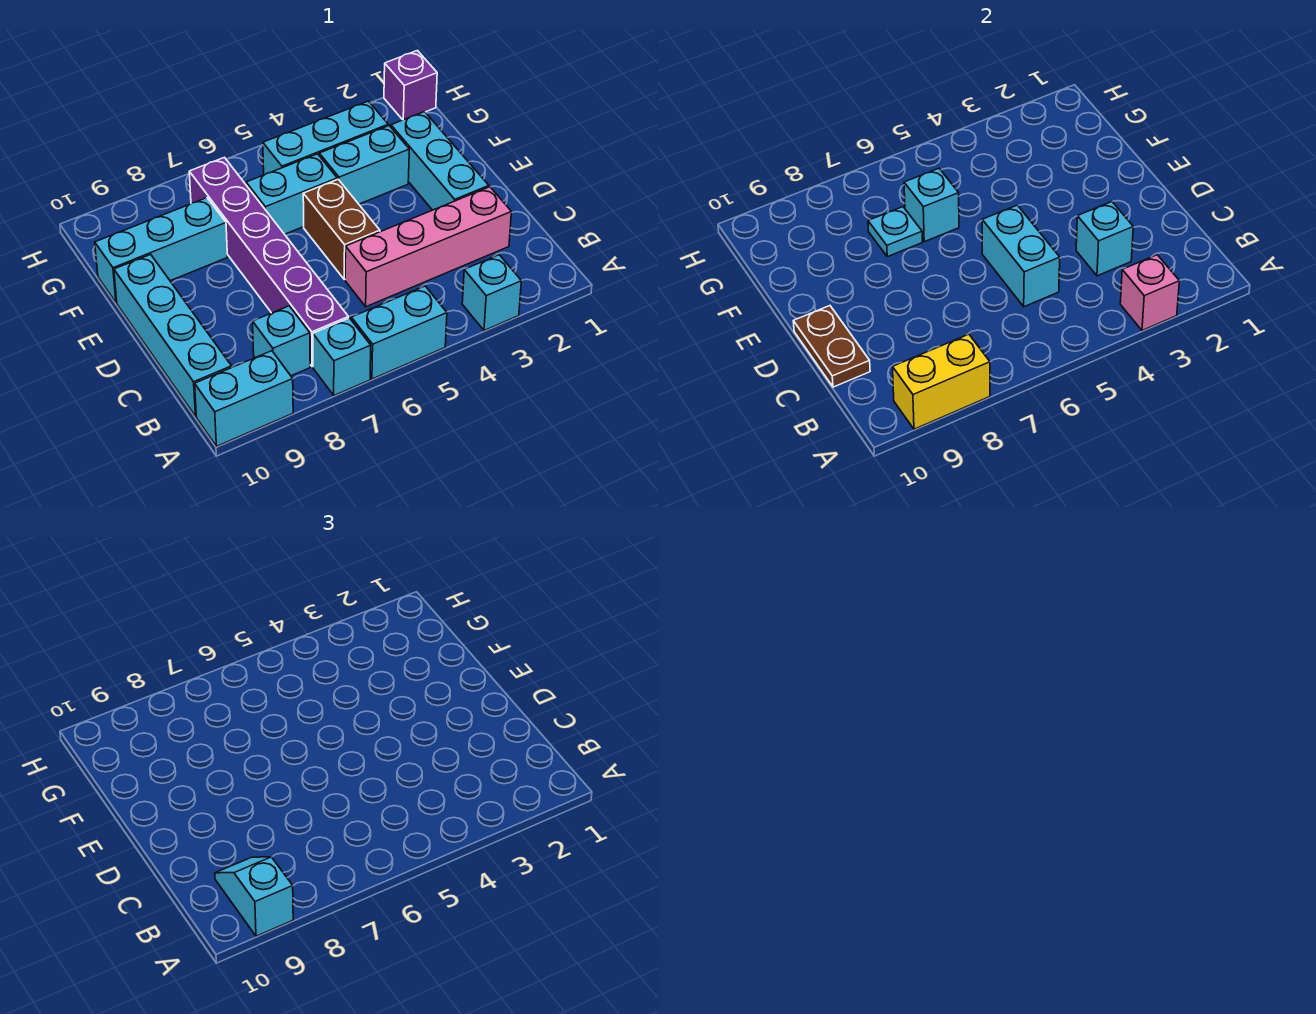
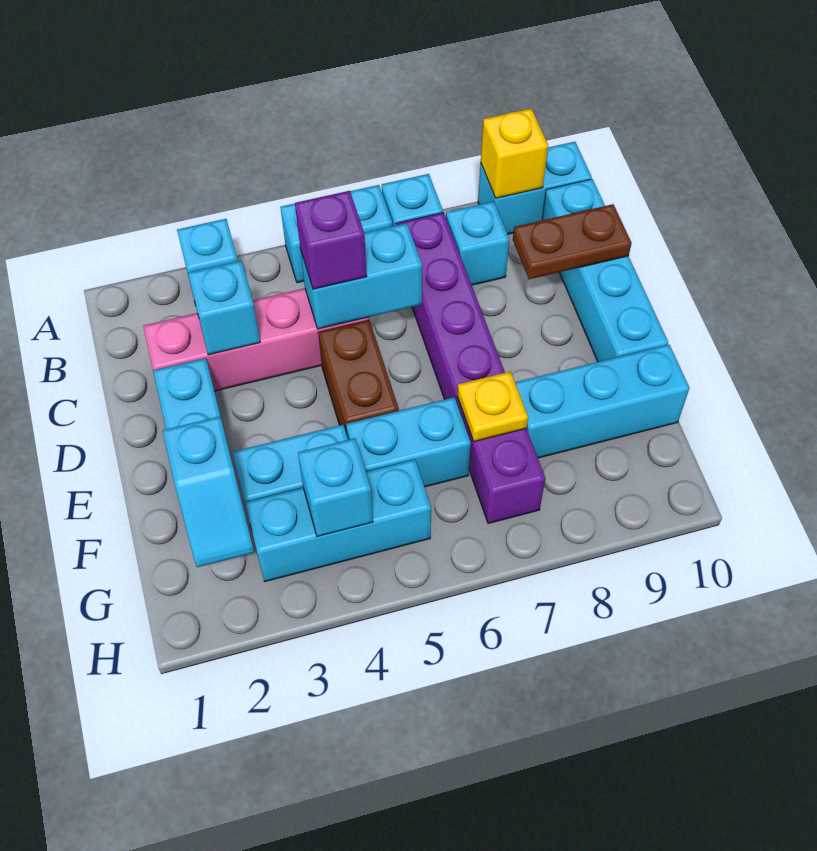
pink brick A3 level 2 -> none
yellow brick A8:A9 level 2 -> yellow brick A9 level 2
cyan slope A9:B9 level 3 top A -> cyan slope F2:G2 level 2 top F
cyan brick C5:D5 level 2 -> cyan brick C5:C6 level 2
brown plate C10:D10 level 2 -> brown plate C9:C10 level 2
cyan brick F6 level 2 -> cyan brick G4 level 2
cyan plate F7 level 2 -> yellow plate F7 level 2
purple brick H1 level 1 -> purple brick C5 level 3

